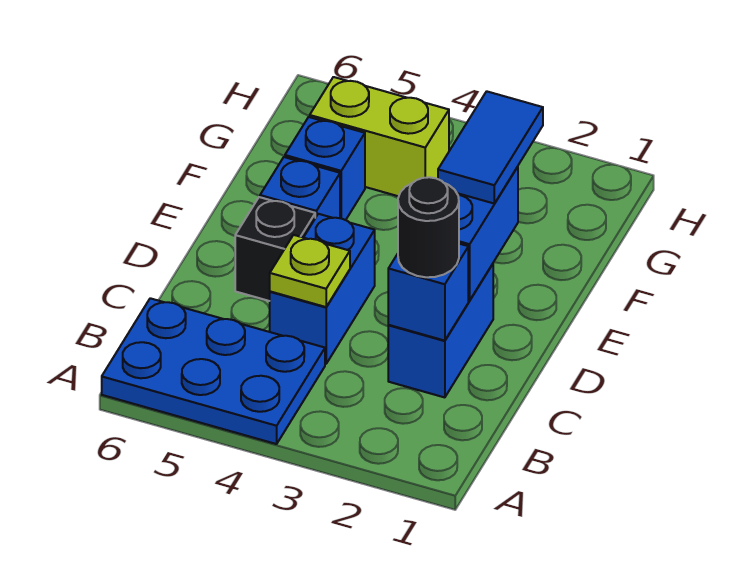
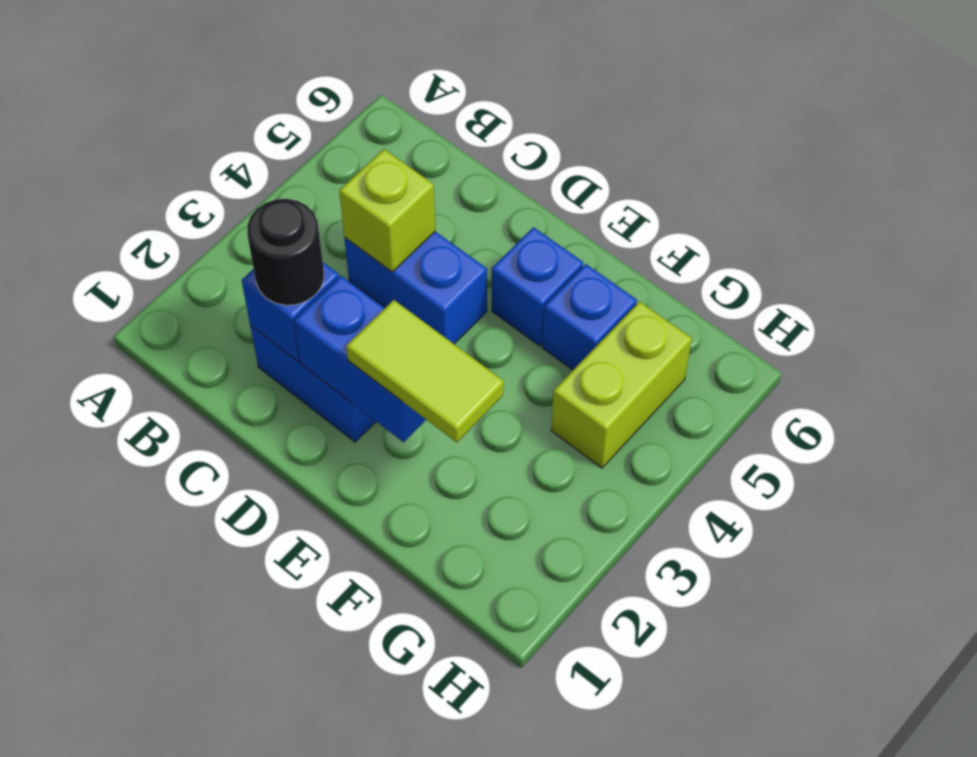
blue plate A4:B6 level 1 -> none
lime plate C4 level 2 -> lime brick C4 level 2
black brick D5 level 1 -> none
blue tile E2:F2 level 3 -> lime tile E2:F2 level 3

